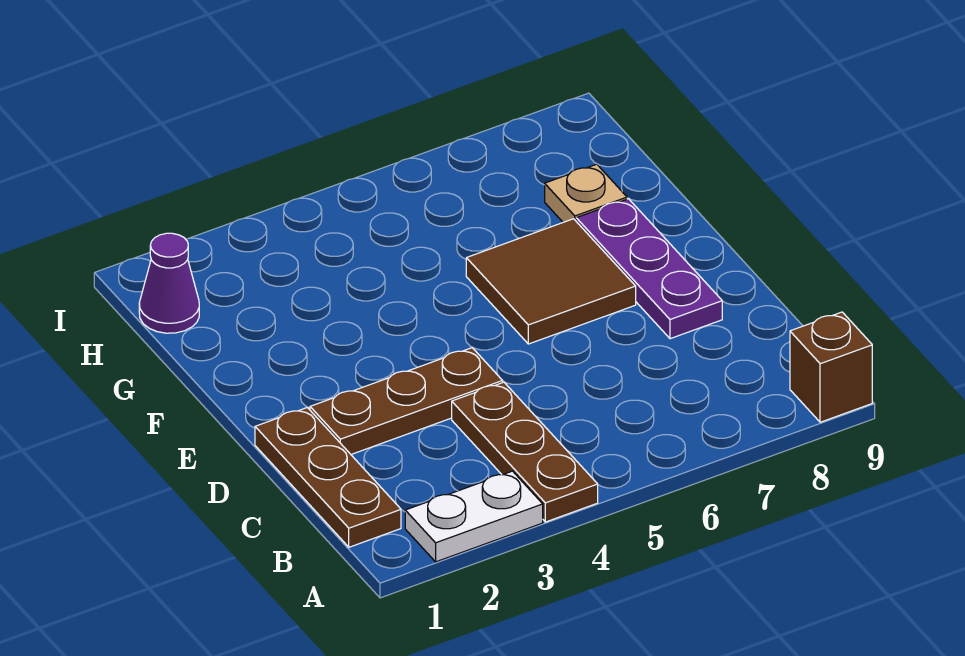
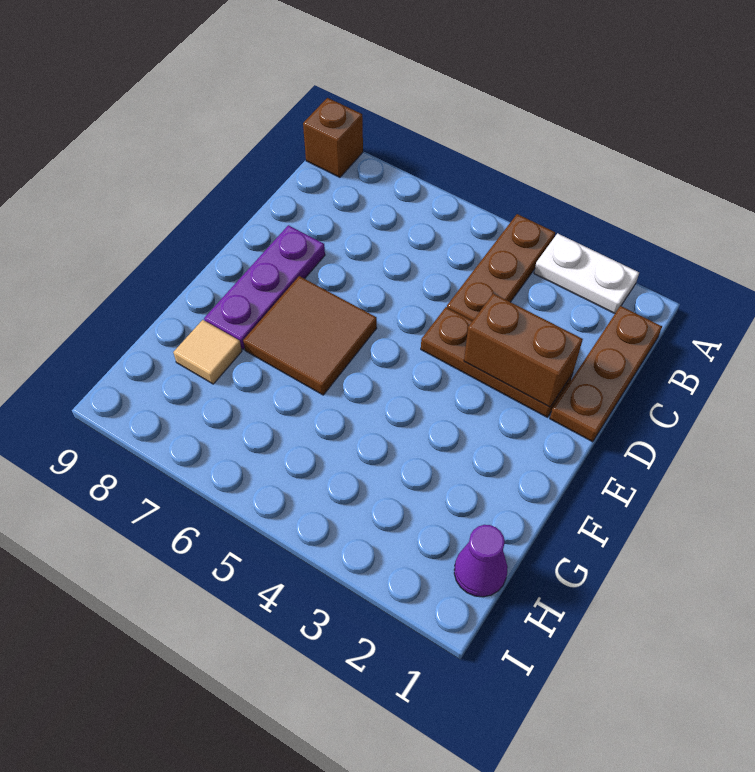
none -> brown brick D2:D3 level 2
tan plate G8 level 1 -> tan tile G8 level 1

